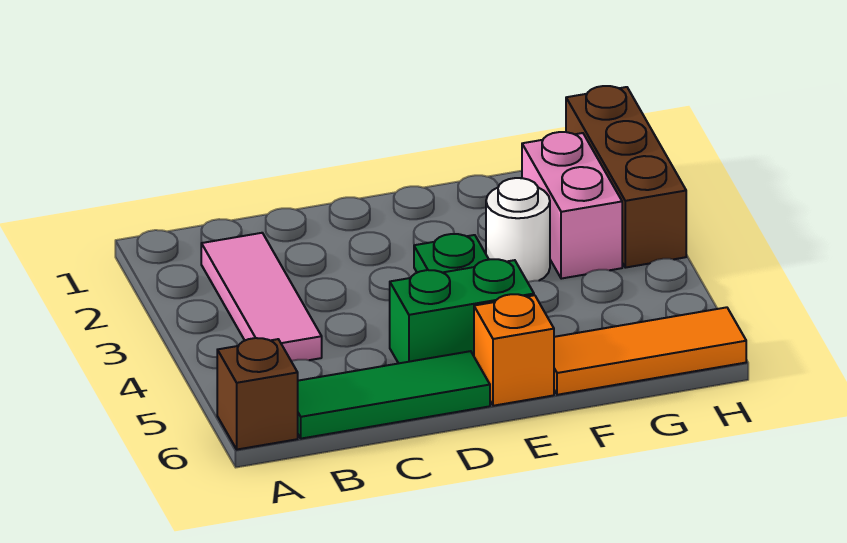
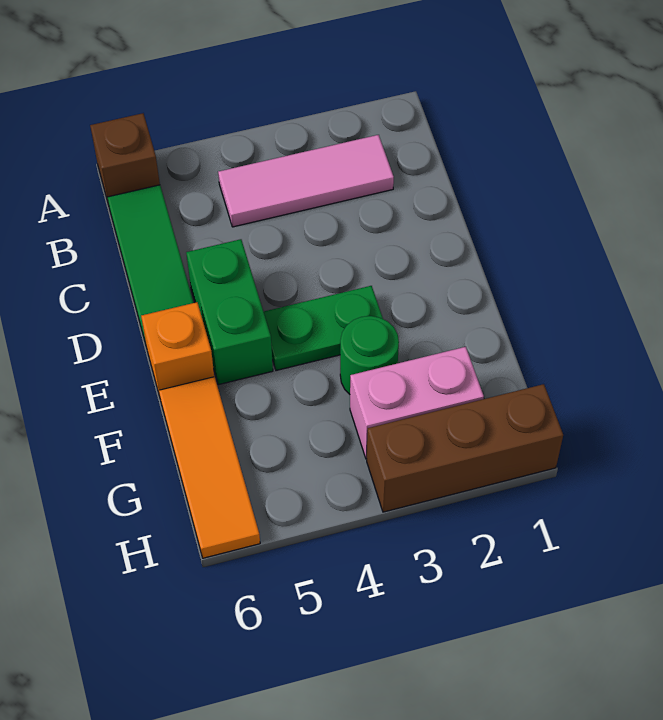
white round brick F3 level 1 -> green round brick F3 level 1

